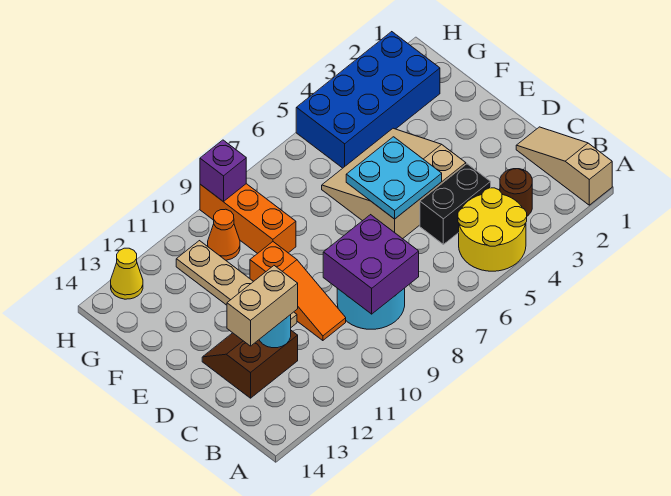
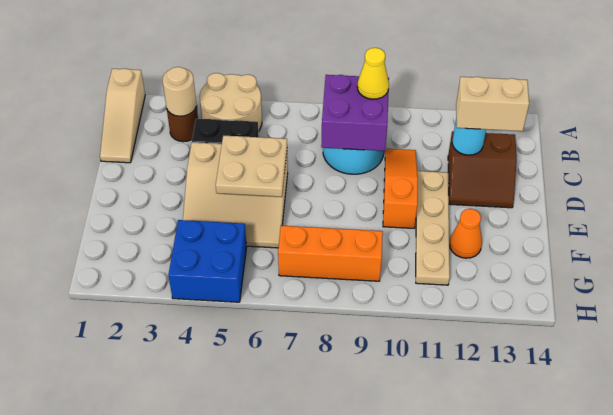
yellow round brick A4:B5 level 1 -> tan round brick A4:B5 level 1
none -> tan round brick B3 level 2
cyan plate D5:E6 level 2 -> tan plate D5:E6 level 2
orange brick F9:H9 level 1 -> orange brick G7:G9 level 1
blue brick G2:H5 level 1 -> blue brick G4:H5 level 1
orange cone G10 level 1 -> orange cone F12 level 1
purple brick H9 level 2 -> none
yellow cone H13 level 1 -> yellow cone B9 level 3

